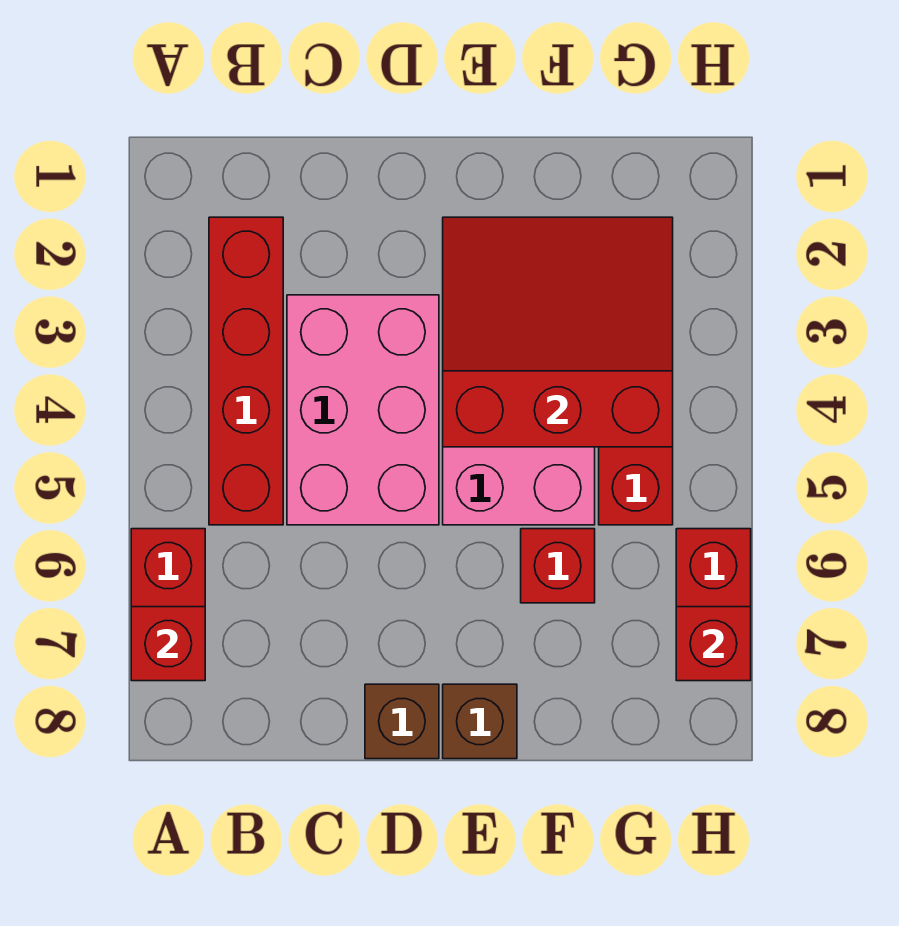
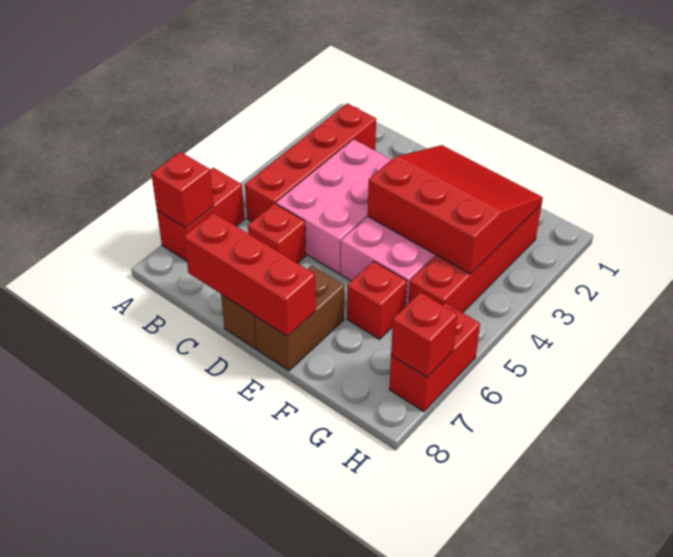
none -> red brick C6 level 1
none -> red brick C8:E8 level 2
brown brick E8 level 1 -> brown brick E7:E8 level 1

